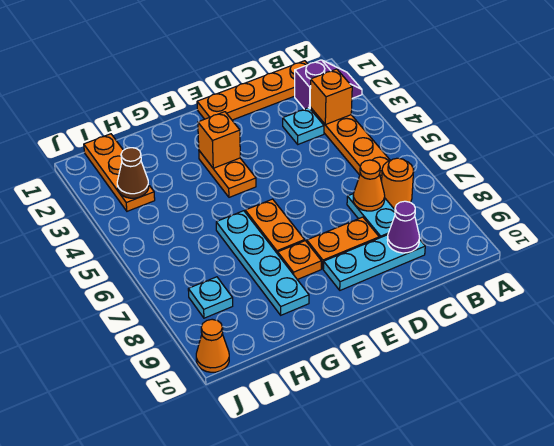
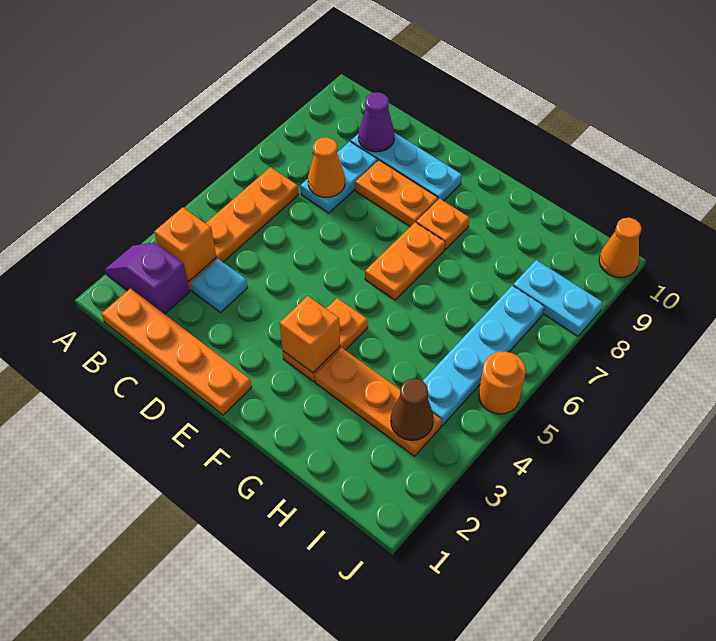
orange round brick B7 level 1 -> orange round brick J5 level 1
cyan plate G6:G9 level 1 -> cyan plate I4:I7 level 1
orange plate I1:I3 level 1 -> orange plate G3:I3 level 1
cyan plate I8 level 1 -> cyan plate I8:J8 level 1

